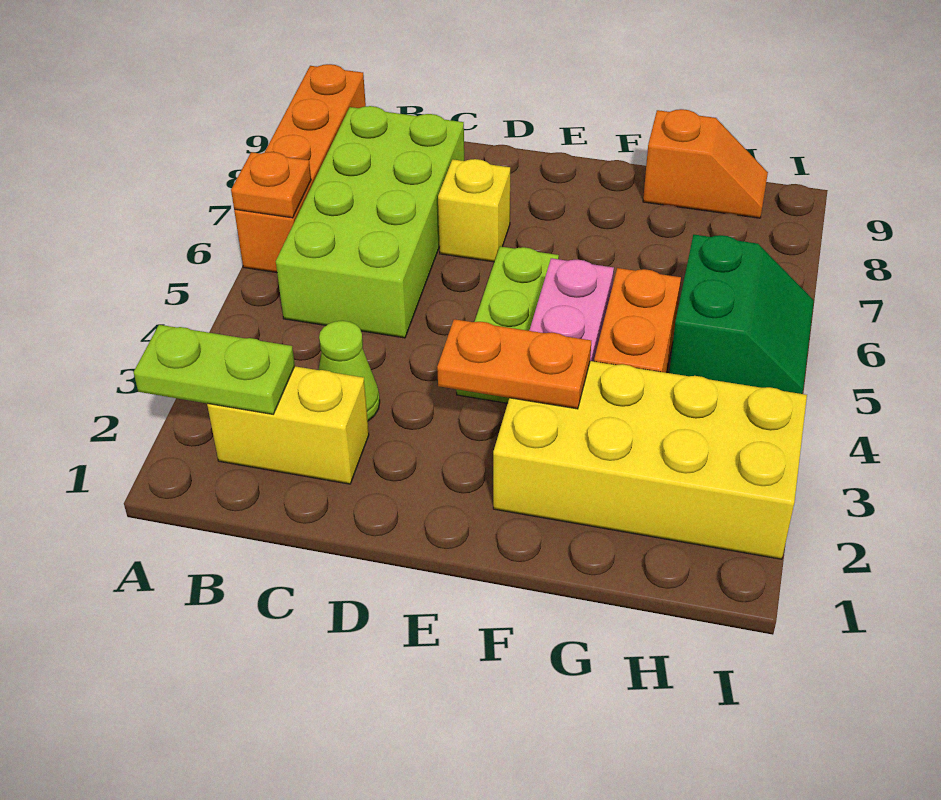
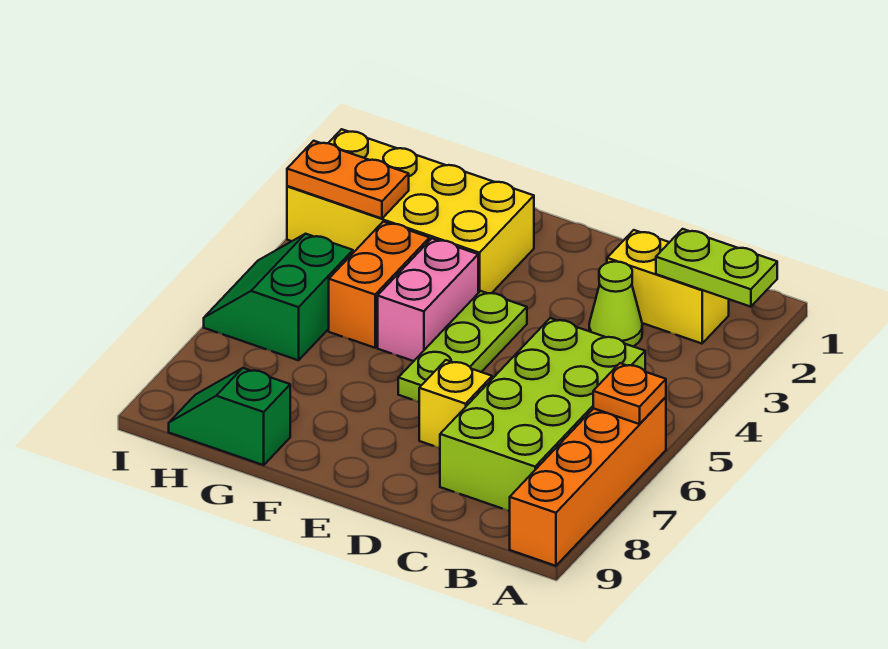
orange plate E3:F3 level 2 -> orange plate H3:I3 level 2
orange slope G9:H9 level 1 top G -> green slope G9:H9 level 1 top G

